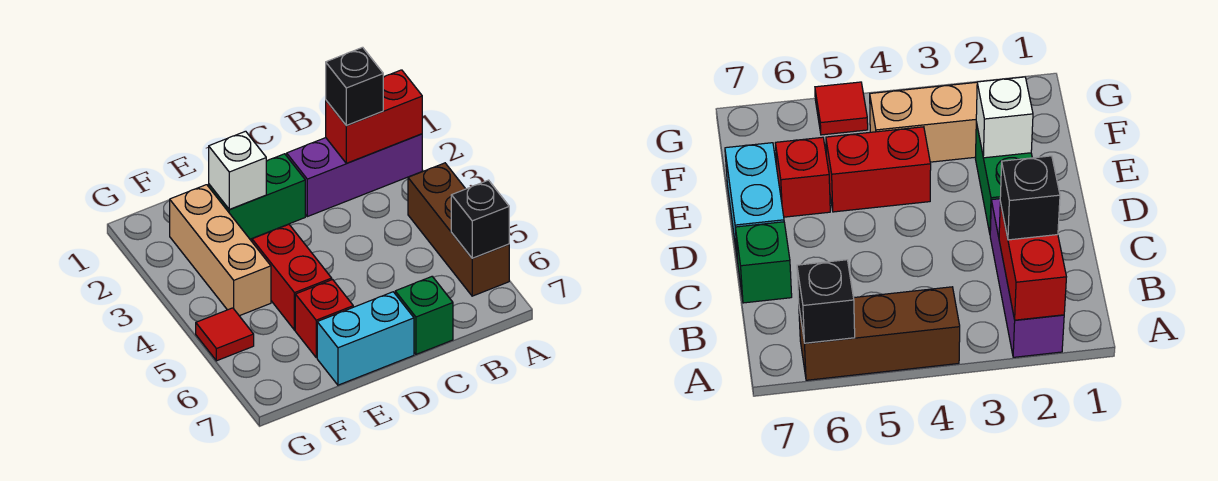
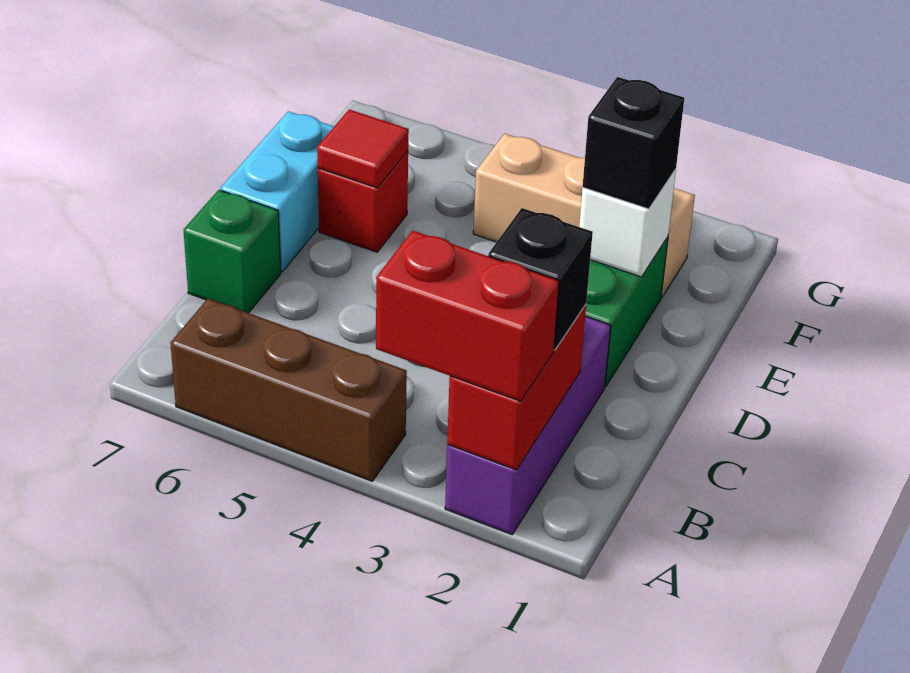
black brick A6 level 2 -> black brick E2 level 3
red brick E4:E5 level 1 -> red brick A2:A3 level 3
red tile G5 level 1 -> red tile E6 level 2

